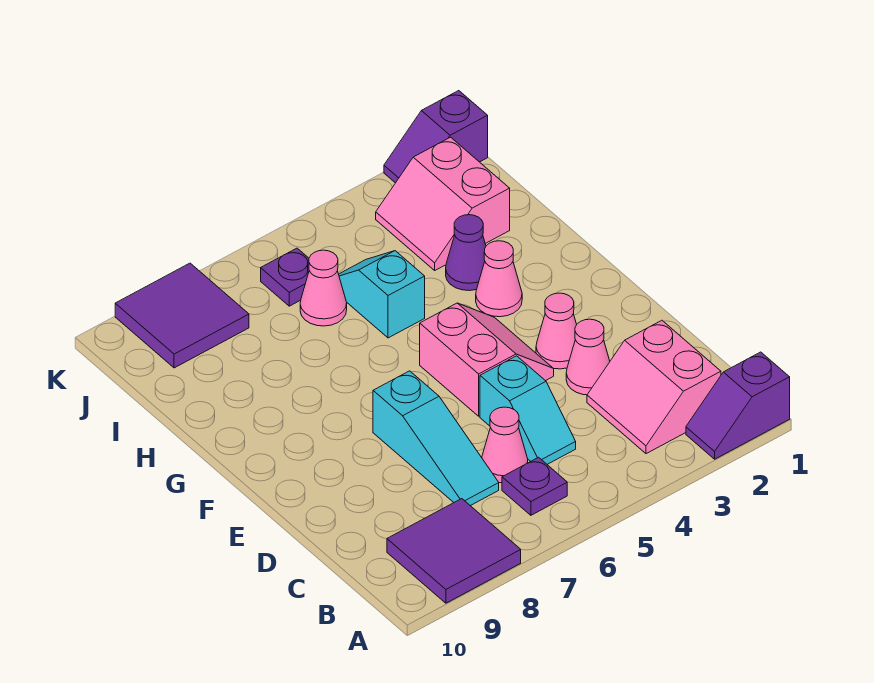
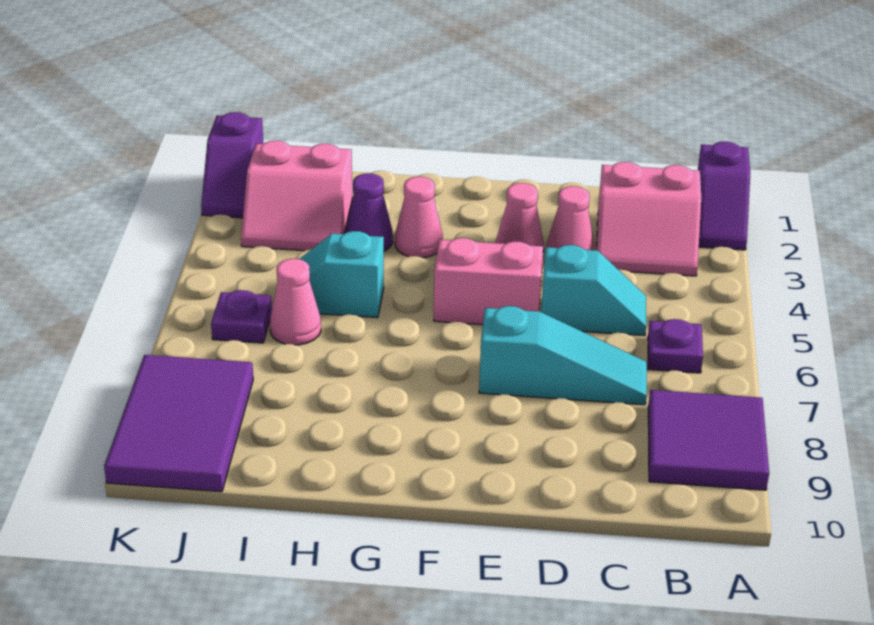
pink cone C6 level 1 -> none
purple tile J8:K9 level 1 -> purple tile J8:K10 level 1

